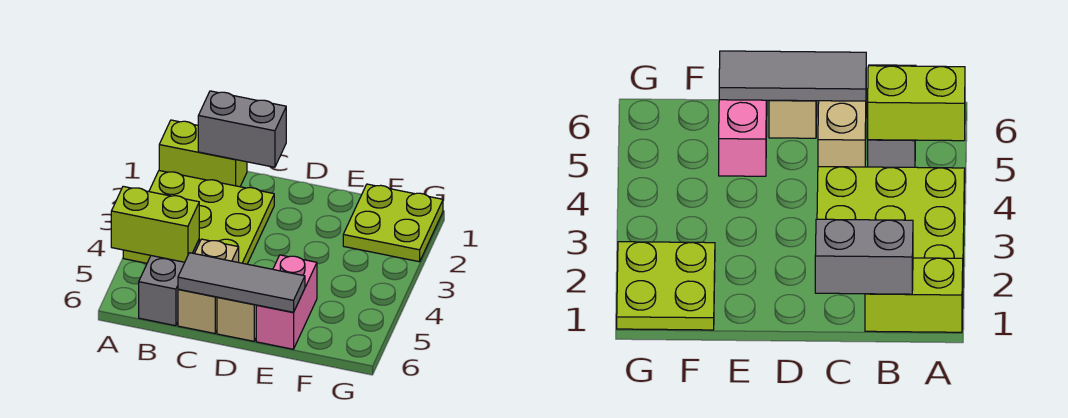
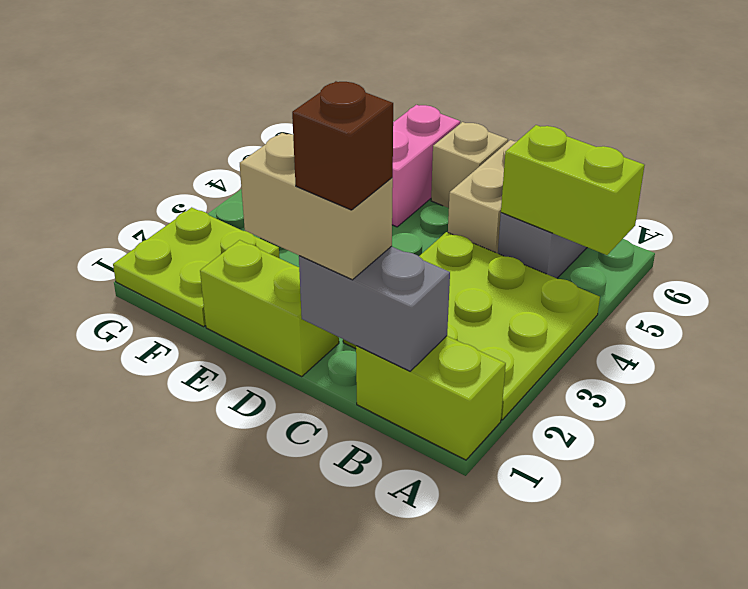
none -> tan brick C1:D1 level 3
none -> brown brick C1 level 4
grey tile C6:E6 level 2 -> none
none -> lime brick D1:E1 level 1

